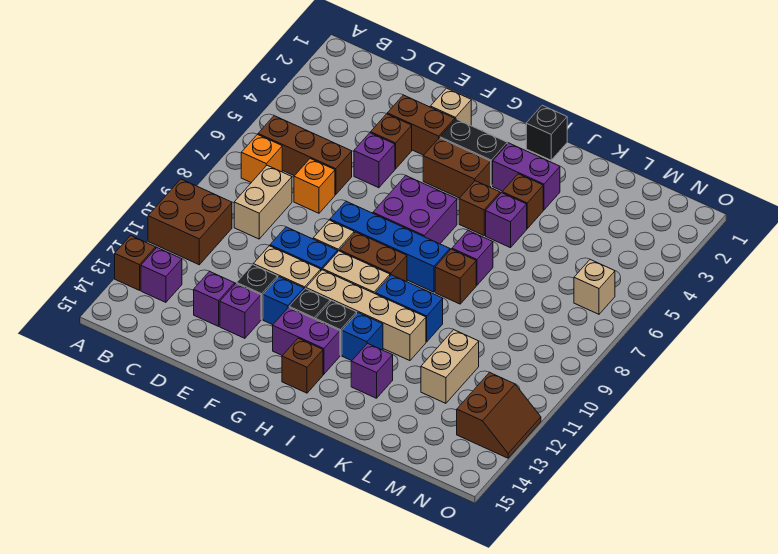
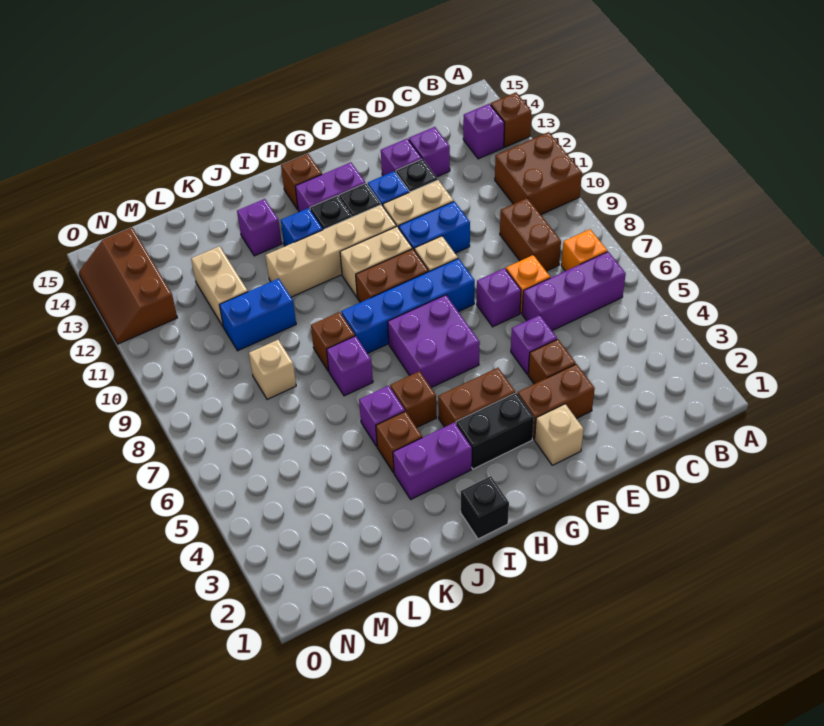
brown brick B6:D6 level 1 -> purple brick B6:D6 level 1
tan brick C8:C9 level 1 -> brown brick C8:C9 level 1
none -> purple brick E7 level 1
blue brick I10:J10 level 1 -> blue brick K10:L10 level 1
tan brick N6 level 1 -> tan brick L8 level 1
brown slope N12:O13 level 1 top N -> brown slope N12:O14 level 1 top N

